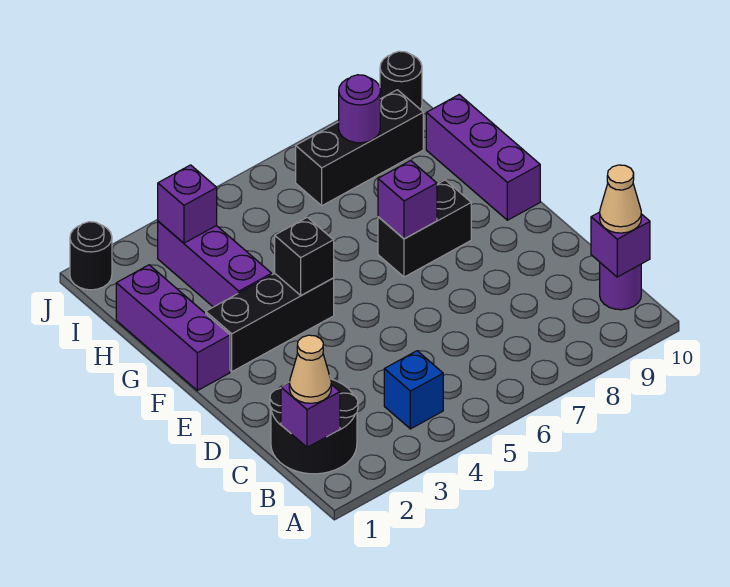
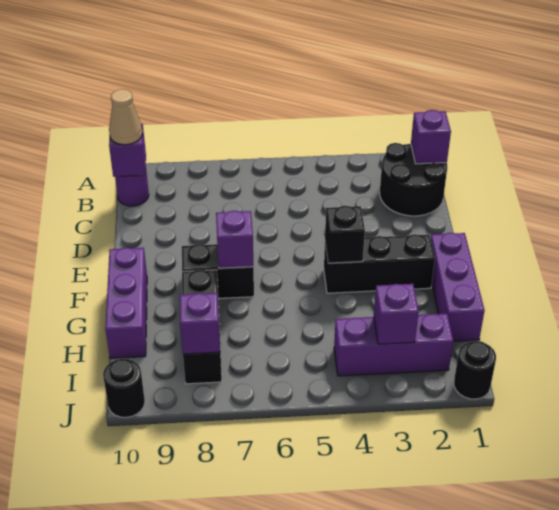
tan cone B1 level 3 -> none
blue brick B4 level 1 -> none
purple brick G3:I3 level 1 -> purple brick I2:I4 level 1
black brick I7:I9 level 1 -> black brick G8:I8 level 1
purple round brick I8 level 2 -> purple brick I8 level 2

